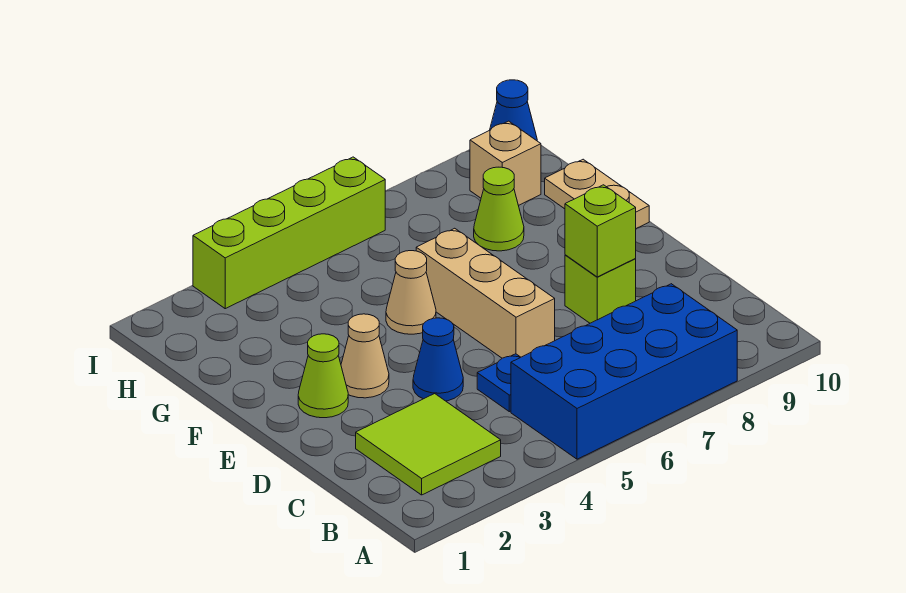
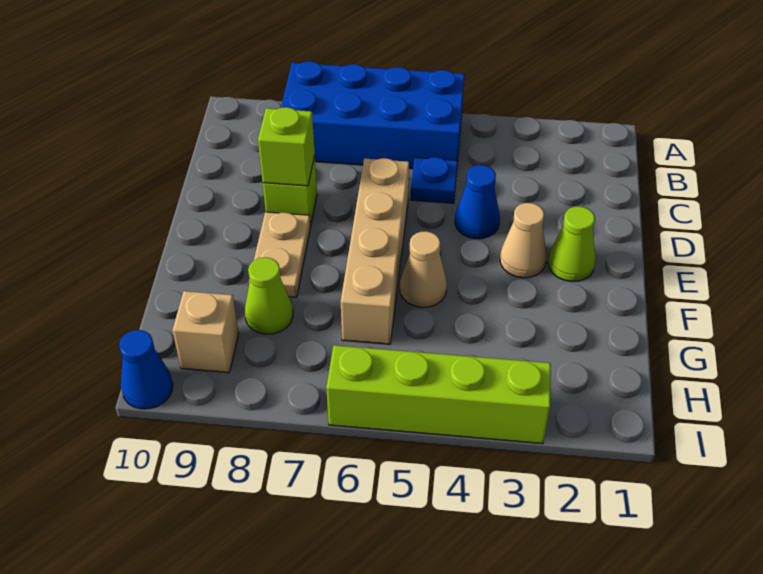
lime tile B2:C3 level 1 -> none
tan brick D6:F6 level 1 -> tan brick D6:G6 level 1
tan plate F10:G10 level 1 -> tan plate E8:F8 level 1

